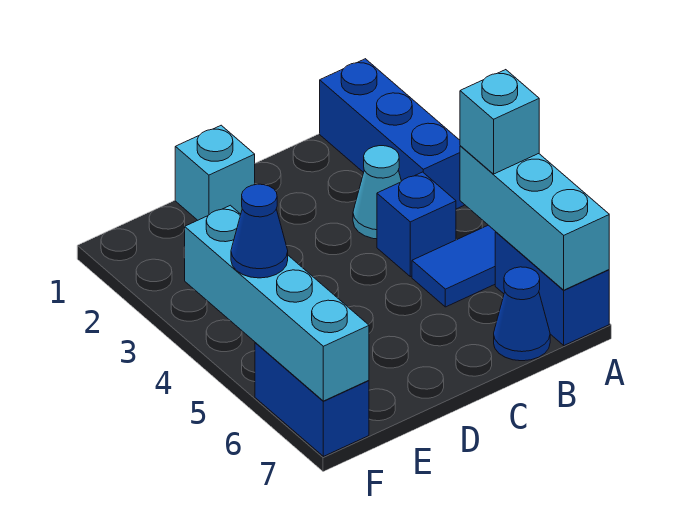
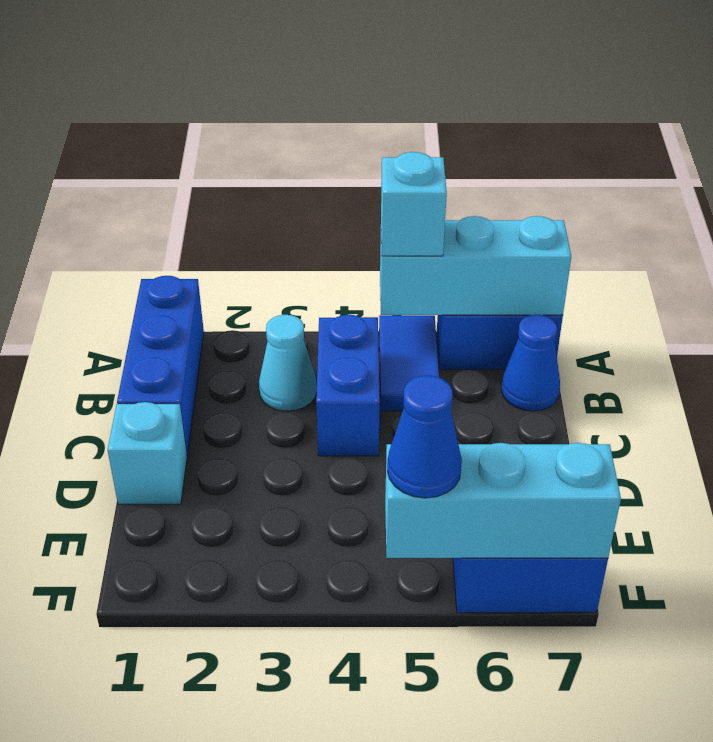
blue brick A1:A3 level 1 -> blue brick A1:C1 level 1
blue brick B4 level 1 -> blue brick B4:C4 level 1
cyan brick F4:F7 level 2 -> cyan brick F5:F7 level 2

